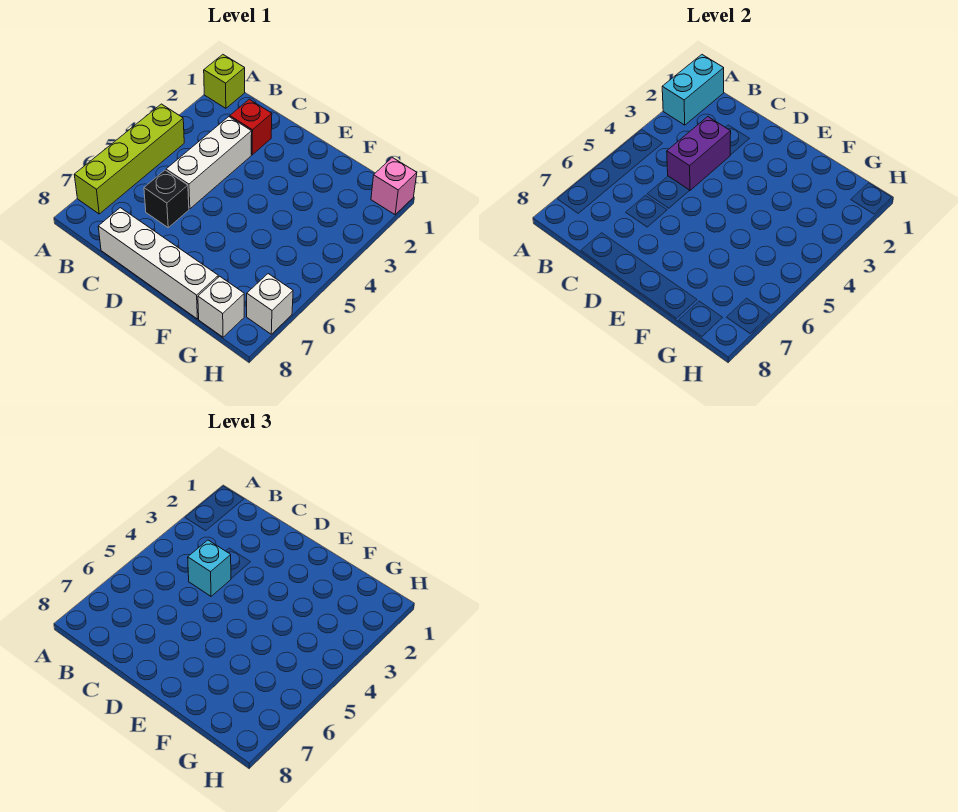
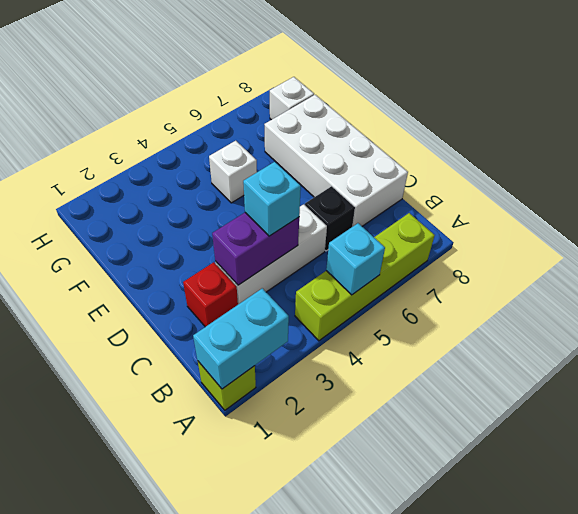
none -> cyan brick A5 level 2
white brick C8:F8 level 1 -> white brick C7:F8 level 1
pink brick H1 level 1 -> none
white brick H7 level 1 -> white brick F5 level 1

